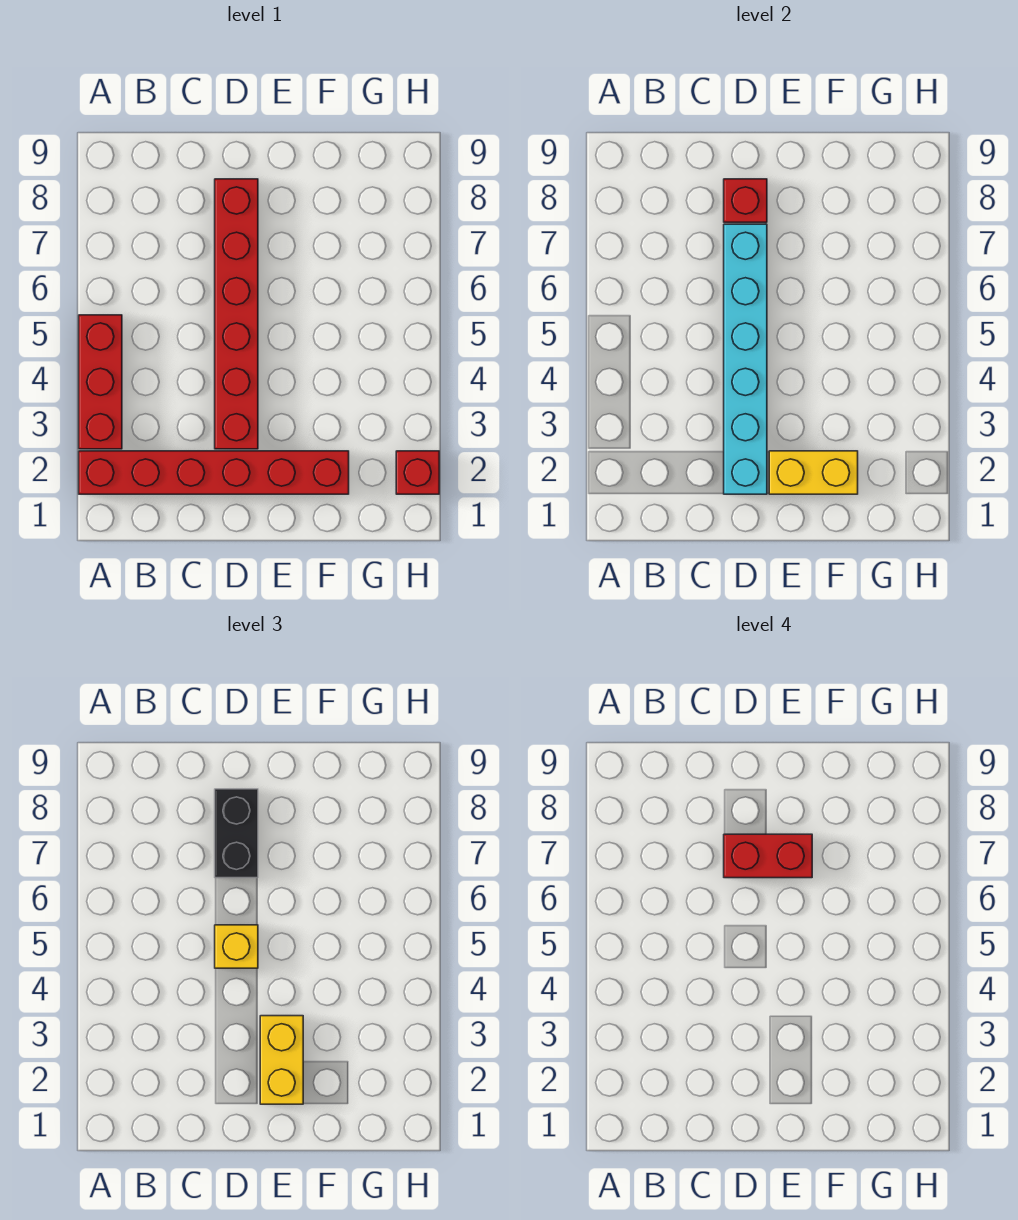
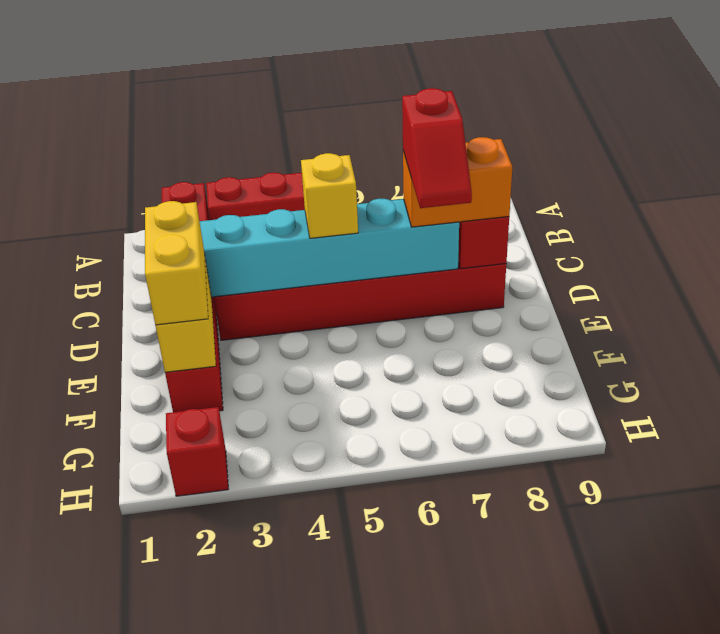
black brick D7:D8 level 3 -> orange brick D7:D8 level 3
red brick D7:E7 level 4 -> red slope D7:E7 level 4 top D
yellow brick E2:E3 level 3 -> yellow brick E2:F2 level 3

